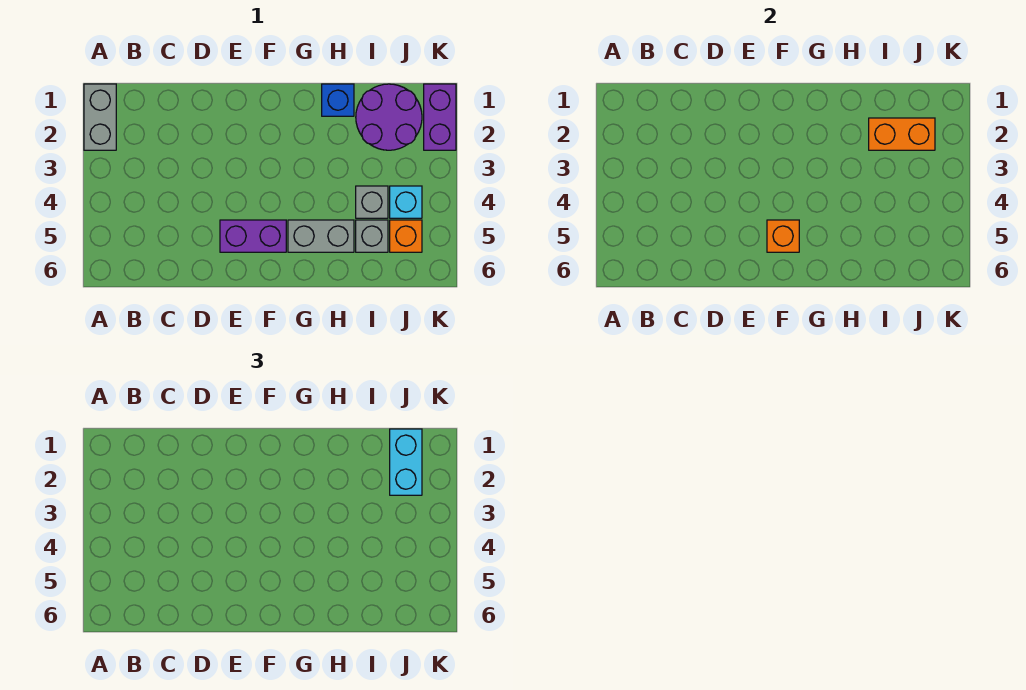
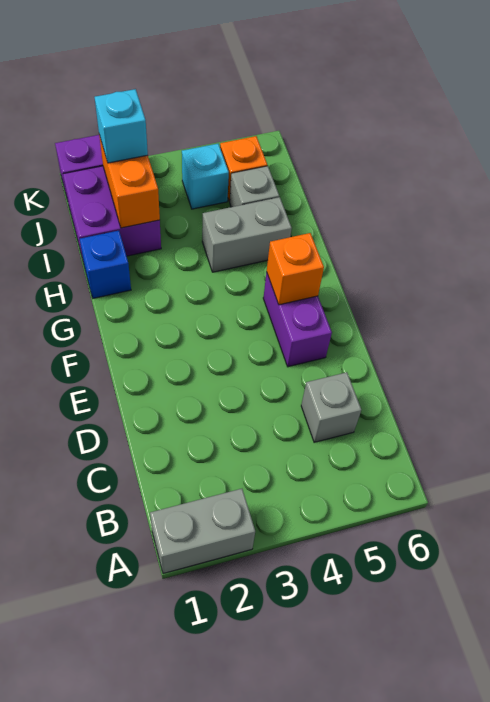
grey brick G5:H5 level 1 -> grey brick H4:H5 level 1
purple round brick I1:J2 level 1 -> purple brick I1:J2 level 1
grey brick I4 level 1 -> grey brick C5 level 1
cyan brick J1:J2 level 3 -> cyan brick J2 level 3

